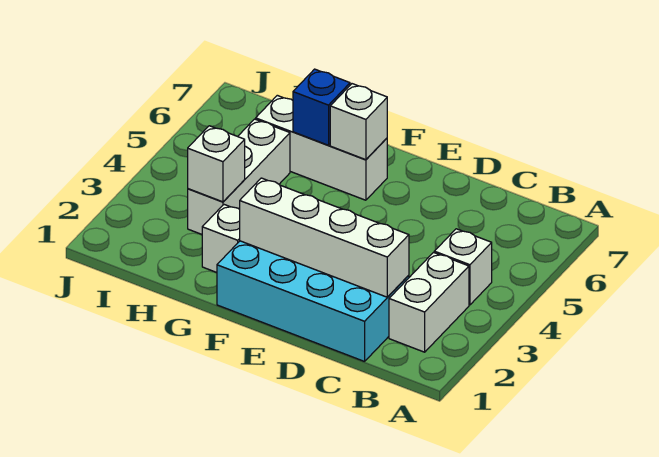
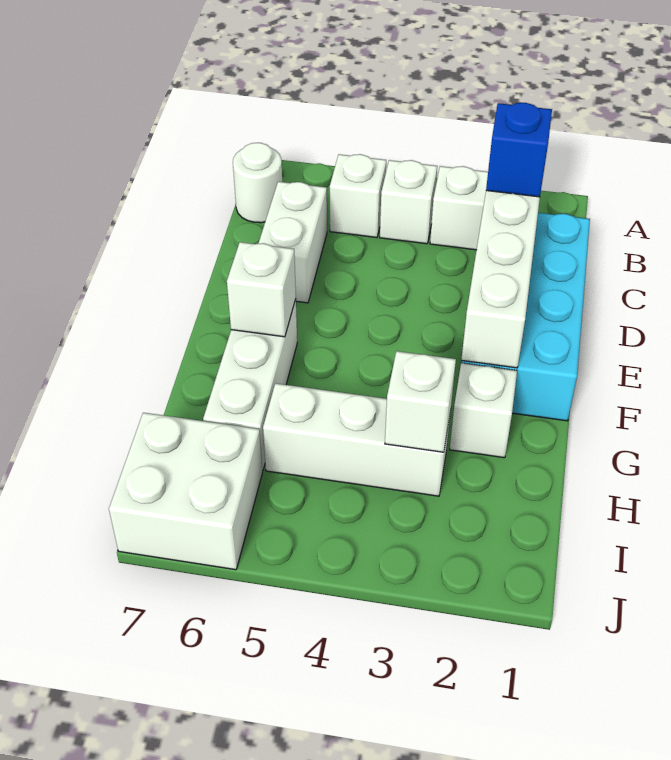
none -> white brick B5 level 1
none -> white round brick B7 level 1
none -> white brick C6:D6 level 1
blue brick G6 level 2 -> blue brick C2 level 3
none -> white brick I6:J7 level 1

